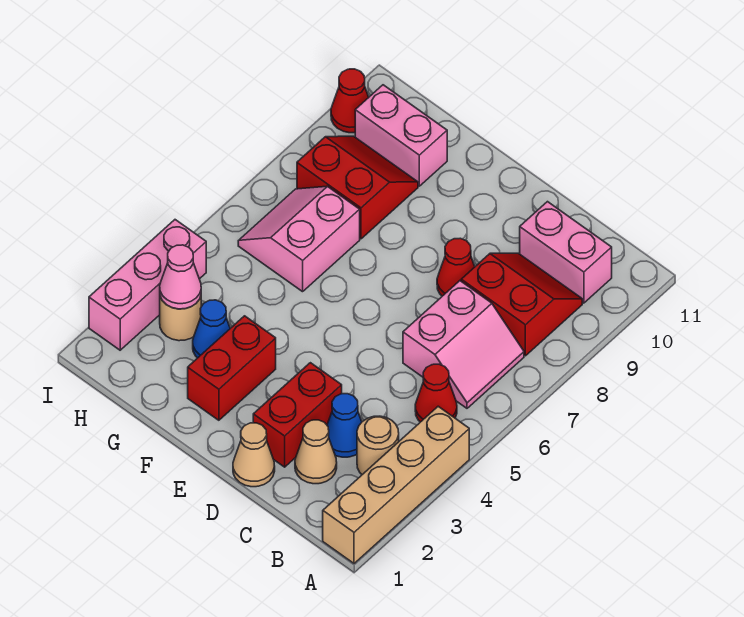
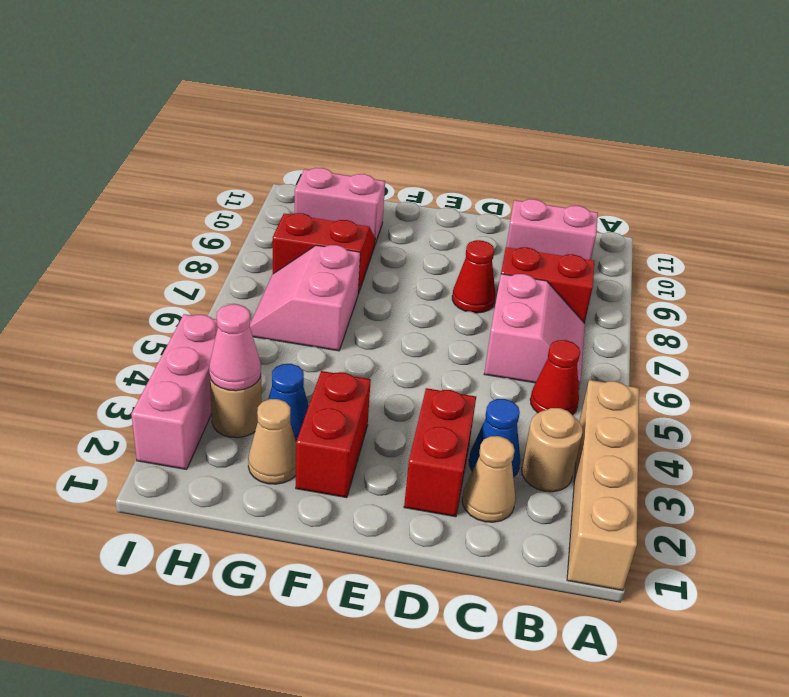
tan cone D1 level 1 -> tan cone G2 level 1
red cone I10 level 1 -> none

